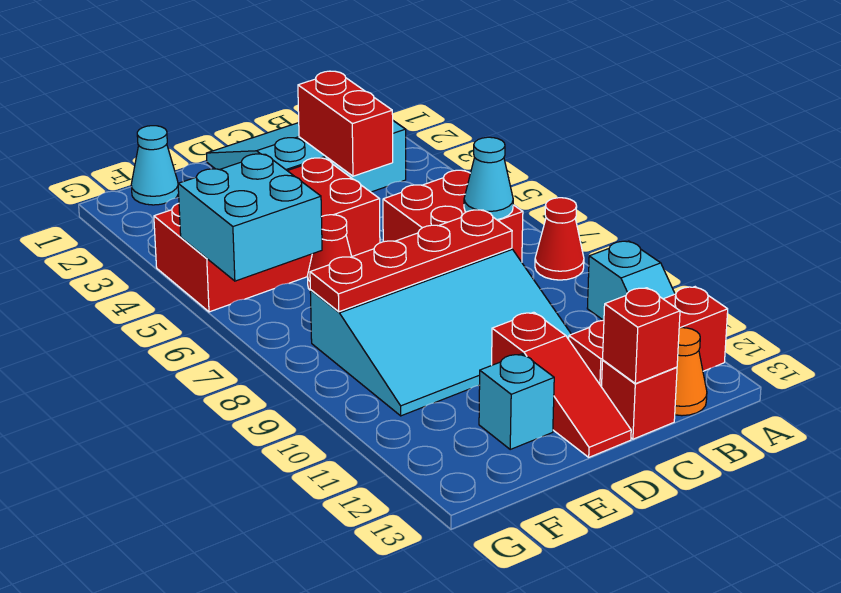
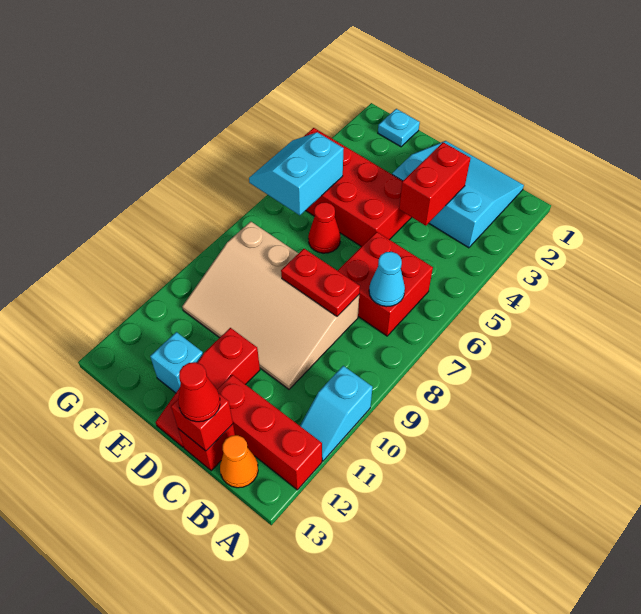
red cone A8 level 1 -> red cone C13 level 3
cyan slope C8:F10 level 1 top 8 -> tan slope C8:F10 level 1 top 8
red plate C8:F8 level 2 -> red plate C8:D8 level 2
cyan cone F1 level 1 -> cyan plate F1 level 1
cyan brick F5:G6 level 2 -> cyan slope F5:G6 level 2 top F

